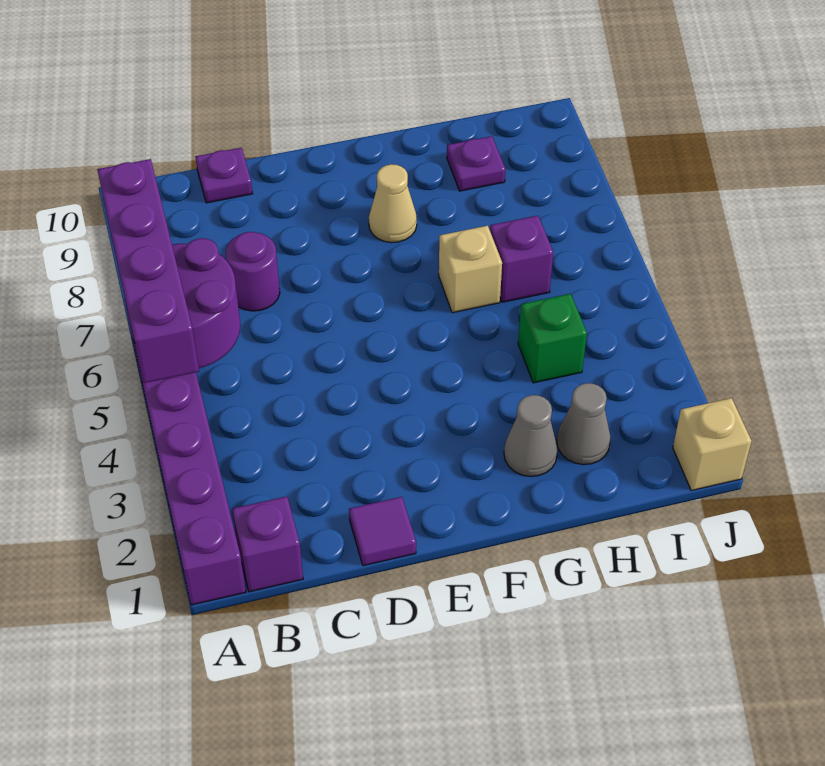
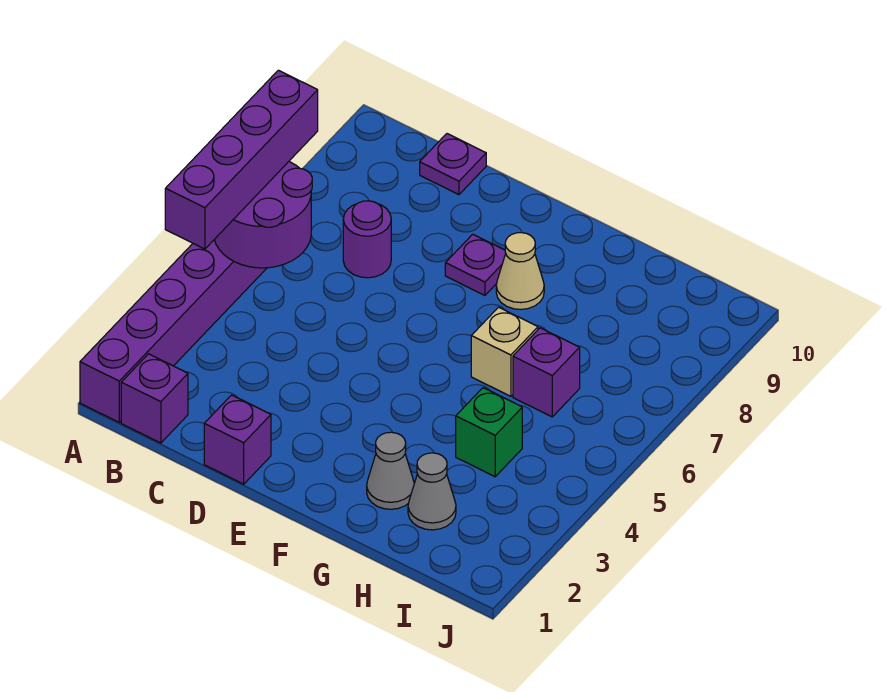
purple tile D1 level 1 -> purple brick D1 level 1
purple plate H9 level 1 -> purple plate E8 level 1
tan brick J1 level 1 -> none

